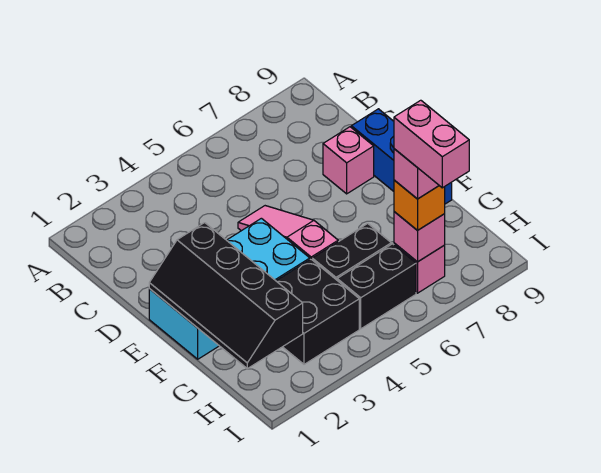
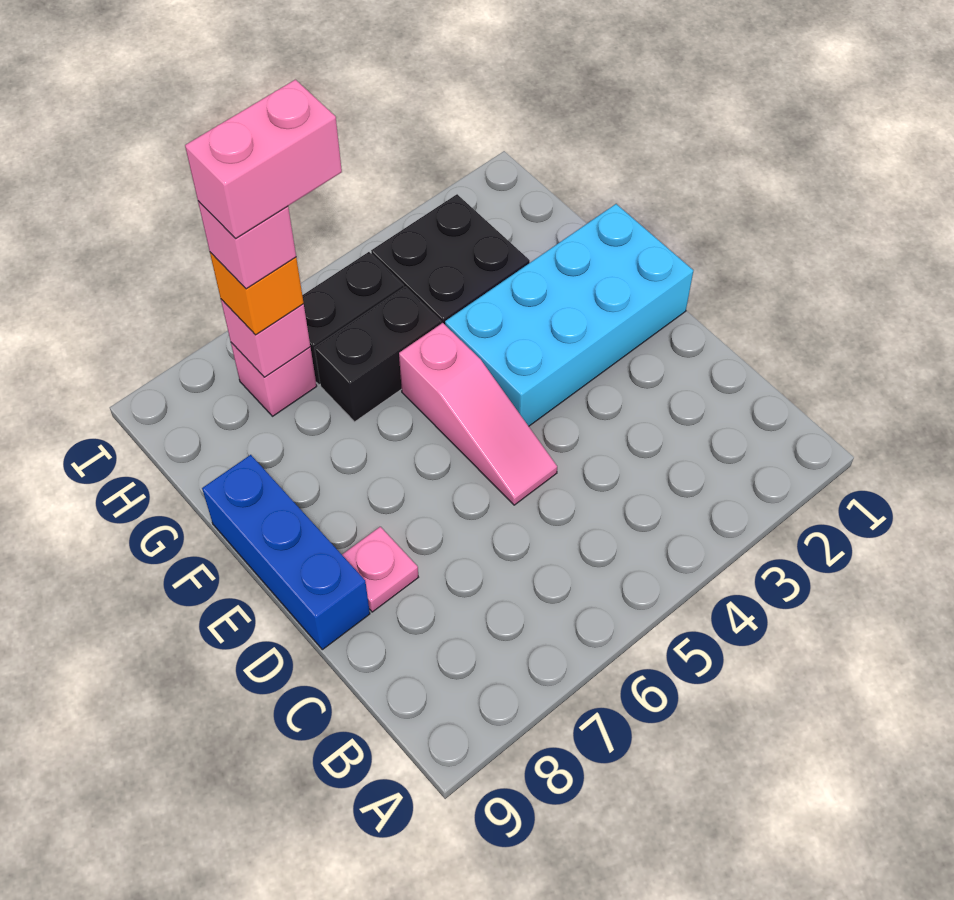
pink brick D8 level 1 -> pink plate D8 level 1
black slope E1:H2 level 2 top 2 -> none
pink brick H7:I7 level 5 -> pink brick H6:H7 level 5

